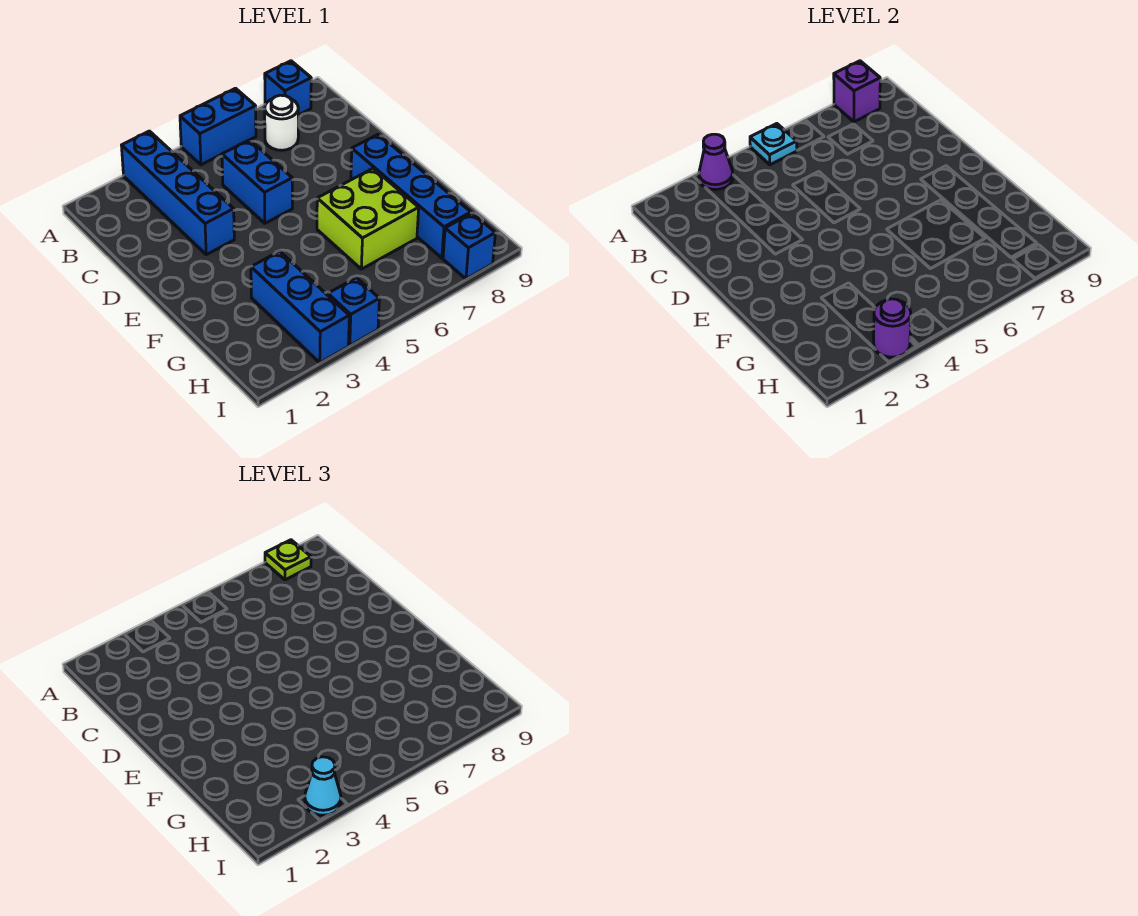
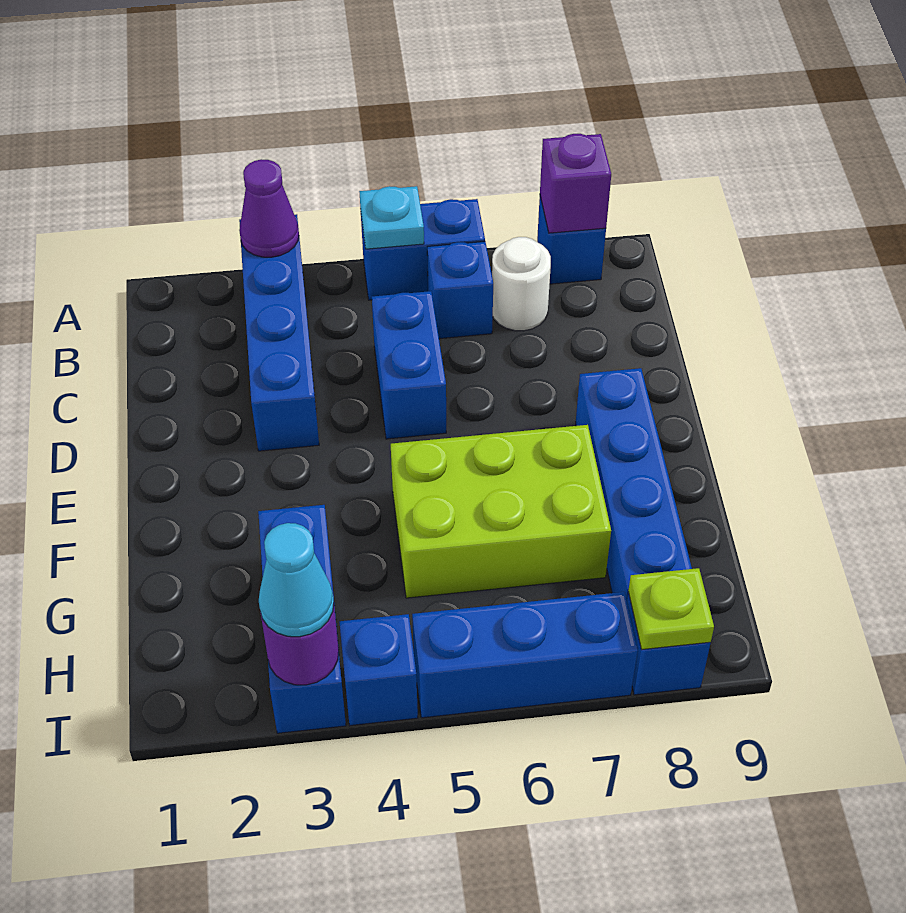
lime plate A8 level 3 -> lime plate I8 level 2
none -> blue brick B6 level 1
lime brick F6:G7 level 1 -> lime brick F5:G7 level 1
none -> blue brick I5:I7 level 1

